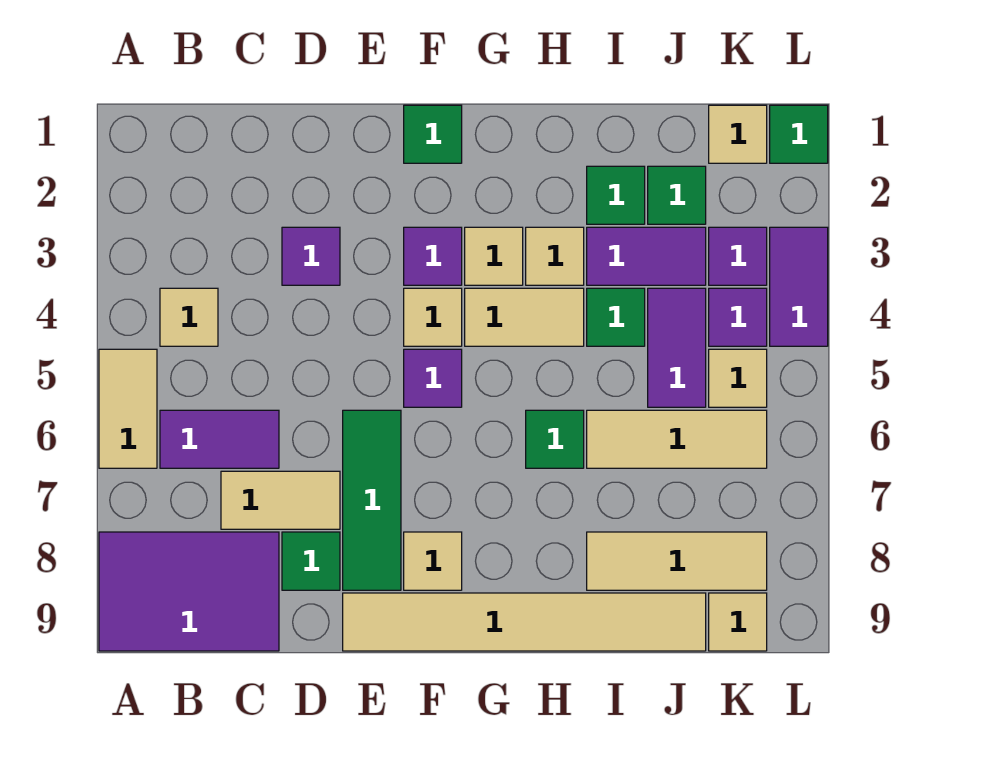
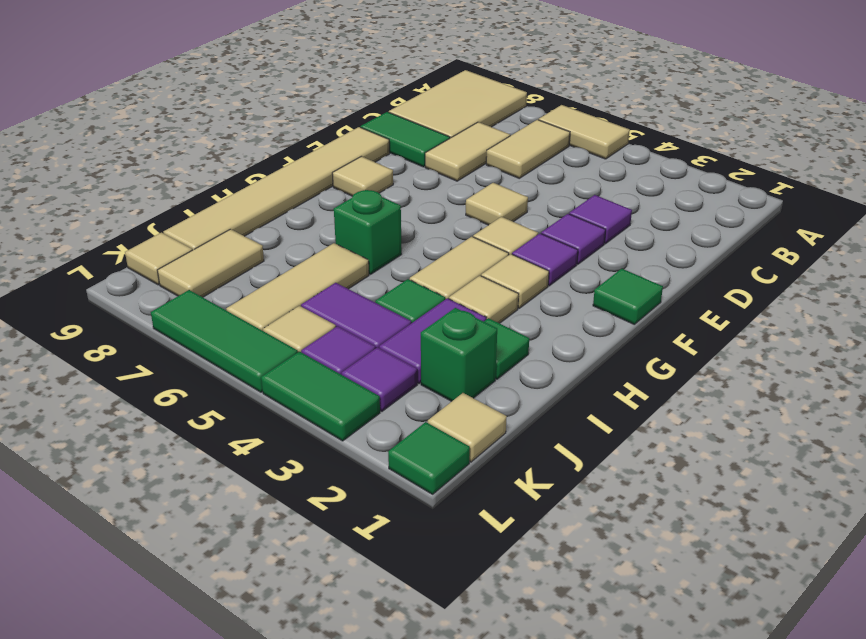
purple tile A8:C9 level 1 -> tan tile A8:C9 level 1
tan tile B4 level 1 -> tan tile E5 level 1
purple tile B6:C6 level 1 -> tan tile B6:C6 level 1
green tile D8 level 1 -> green tile D8:D9 level 1
green tile E6:E8 level 1 -> green tile L5:L7 level 1
purple tile F5 level 1 -> purple tile E3 level 1
green tile H6 level 1 -> green brick H6 level 1
tan tile I8:K8 level 1 -> tan tile J8:K8 level 1
green tile J2 level 1 -> green brick J2 level 1
purple tile L3:L4 level 1 -> green tile L3:L4 level 1

